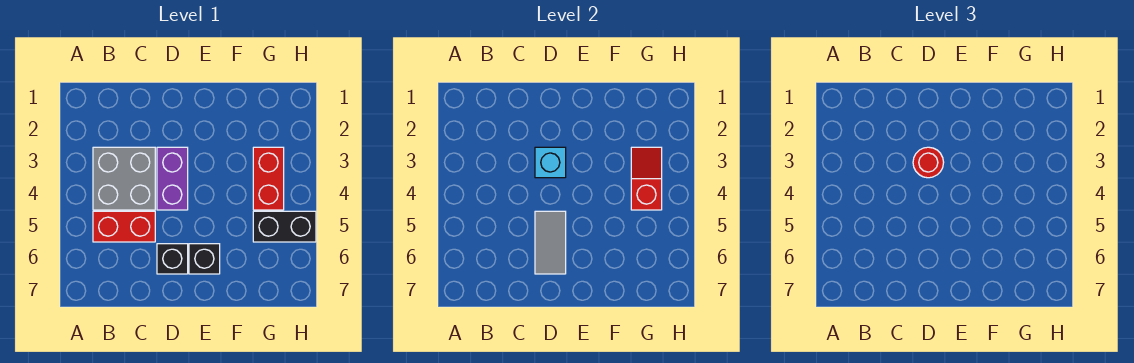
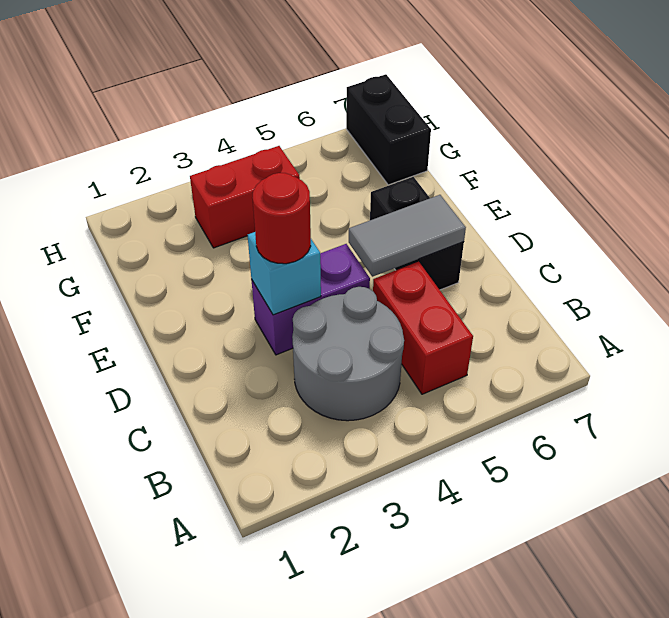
grey brick B3:C4 level 1 -> grey round brick B3:C4 level 1
red slope G3:G4 level 2 top 4 -> none
black brick G5:H5 level 1 -> black brick G7:H7 level 1

